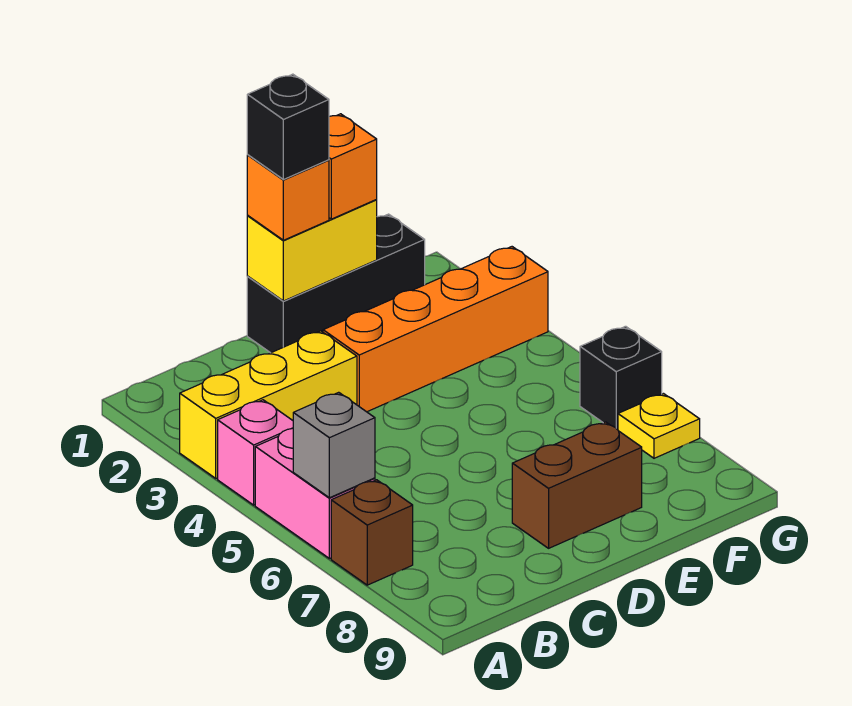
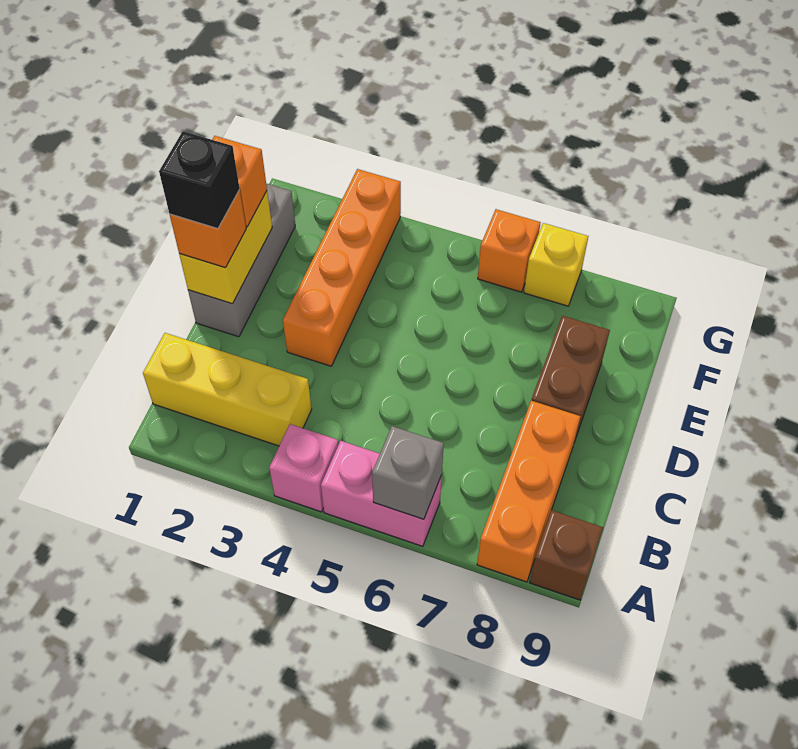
yellow brick A3:C3 level 1 -> yellow brick B1:B3 level 1
brown brick A7 level 1 -> brown brick A9 level 1
none -> orange brick A8:C8 level 1
black brick D1:F1 level 1 -> grey brick D1:F1 level 1
black brick G6 level 1 -> orange brick G6 level 1
yellow plate G7 level 1 -> yellow brick G7 level 1

